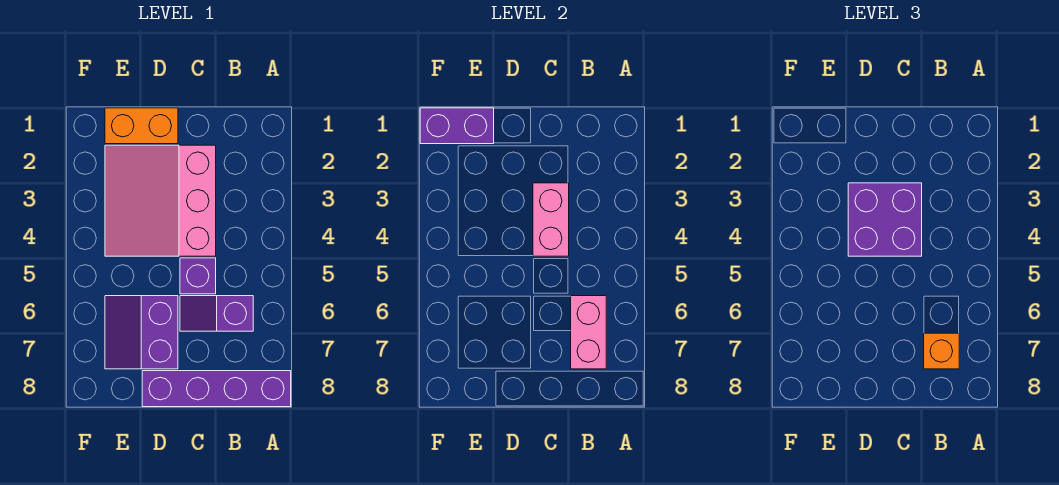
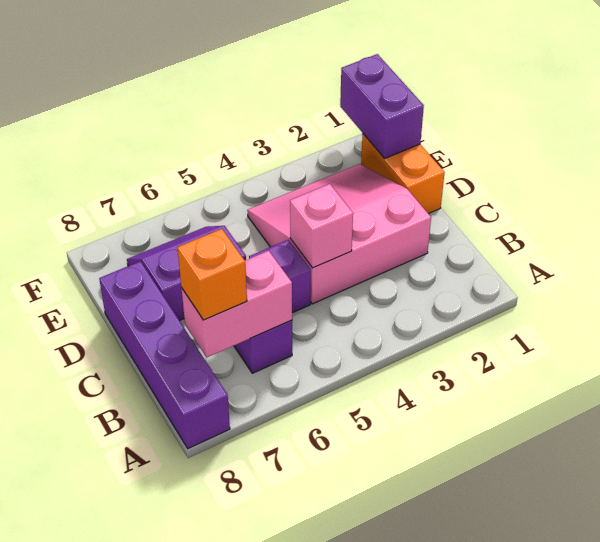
pink brick C3:C4 level 2 -> pink brick C4 level 2
purple brick C3:D4 level 3 -> none

